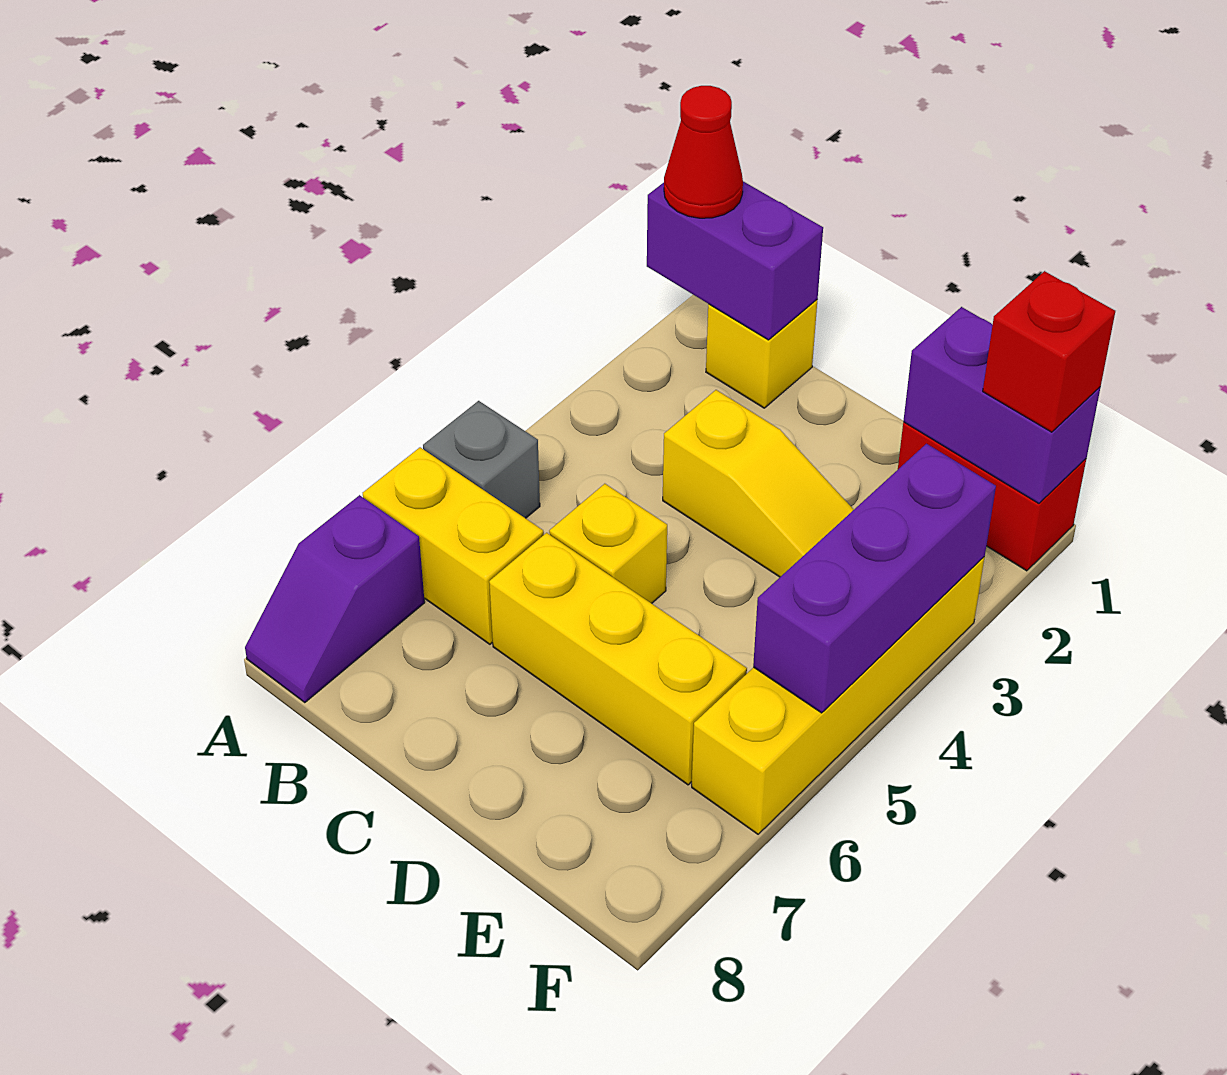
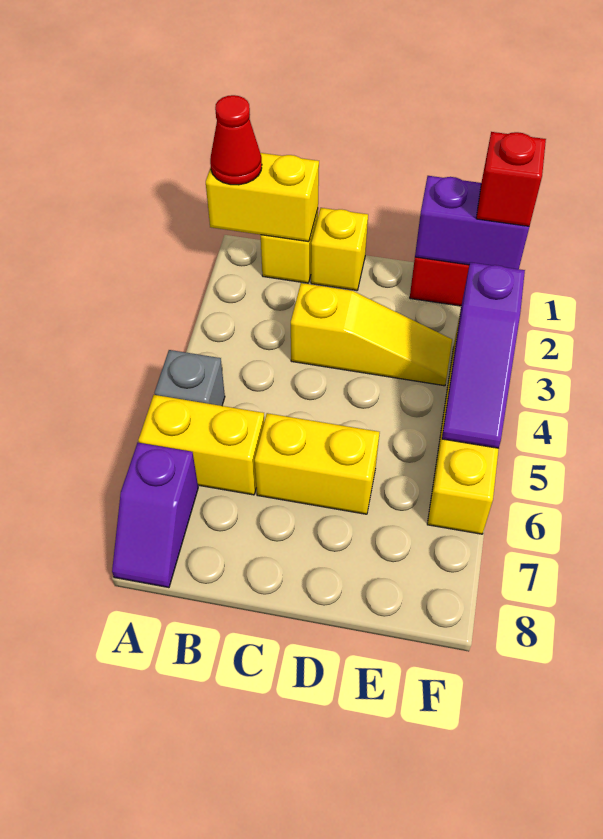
purple brick A1:B1 level 2 -> yellow brick A1:B1 level 2
yellow brick C5 level 1 -> yellow brick C1 level 1
yellow brick C6:E6 level 1 -> yellow brick C6:D6 level 1
purple brick F3:F5 level 2 -> purple slope F3:F5 level 2 top 3

